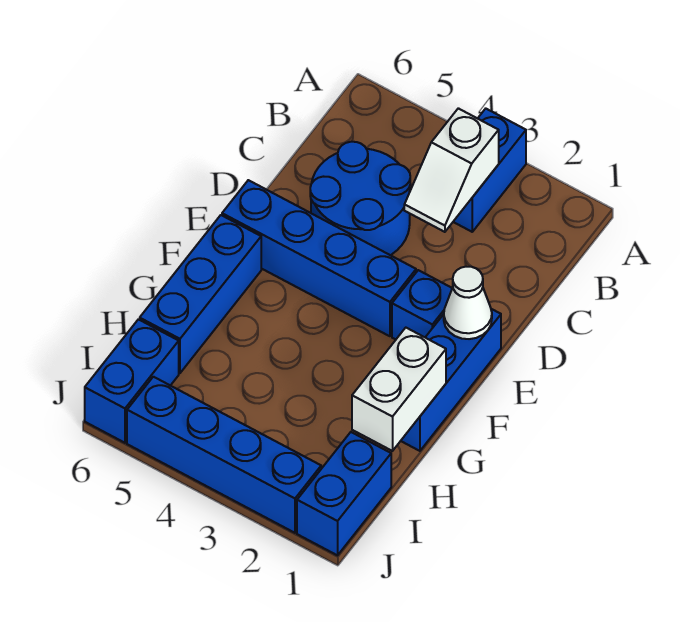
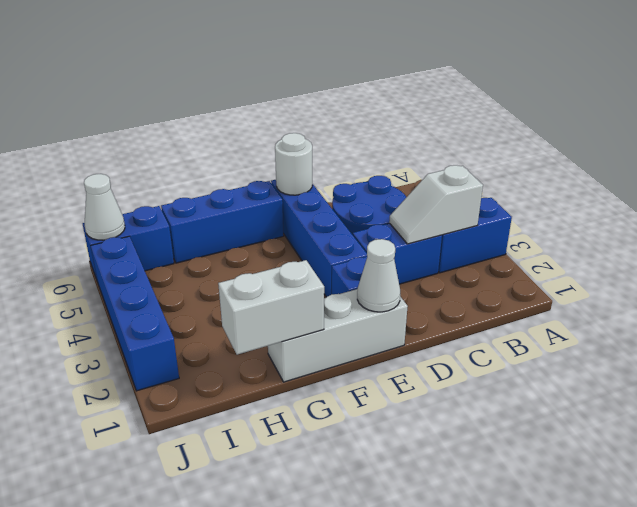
blue brick E1:G1 level 1 -> white brick E1:G1 level 1
none -> white round brick E6 level 2
blue brick I1:J1 level 1 -> blue brick C3:D3 level 1
none -> white cone J6 level 2

